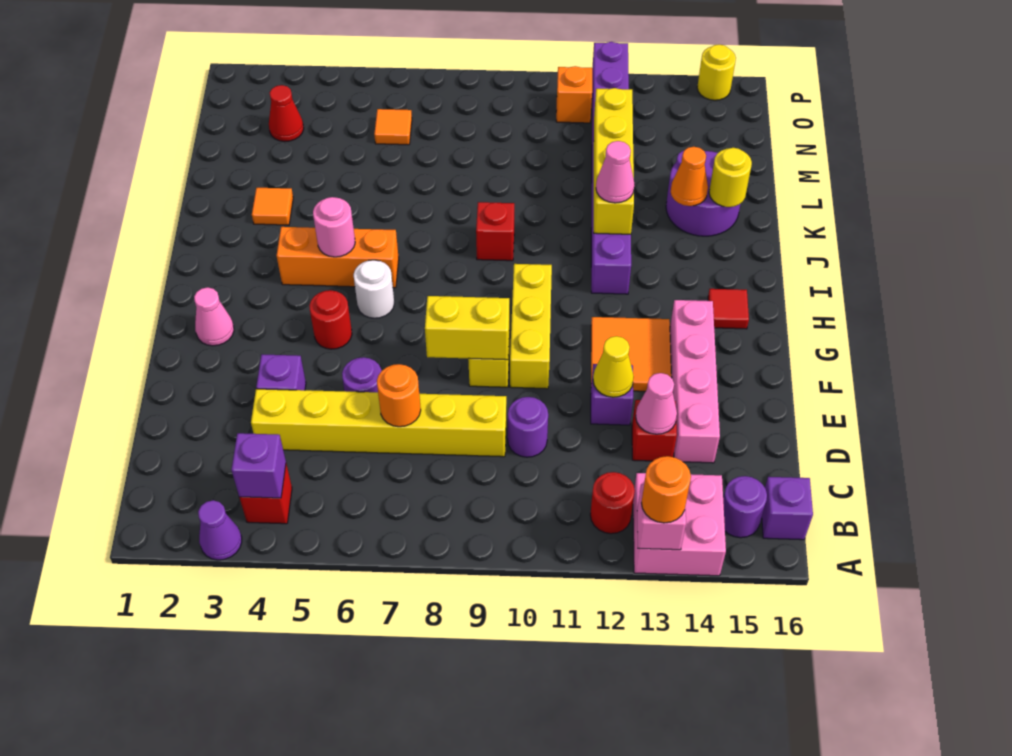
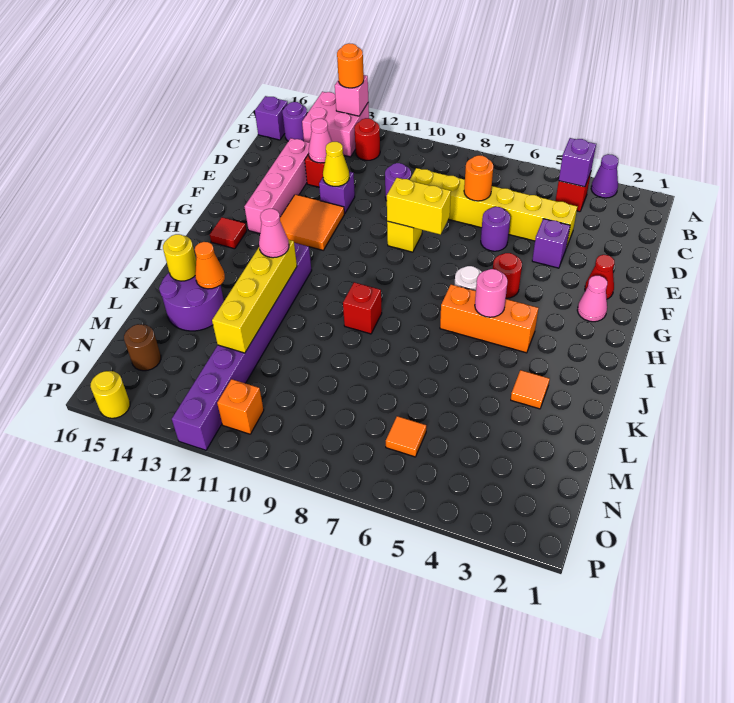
yellow brick F10:H10 level 1 -> none
red cone N3 level 1 -> red cone F2 level 1
none -> brown round brick N15 level 1

